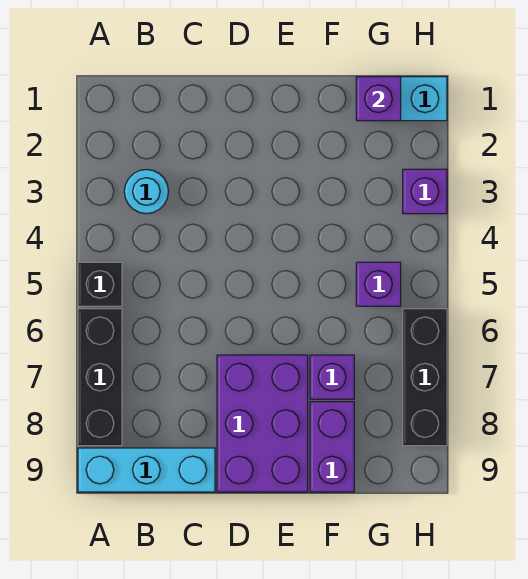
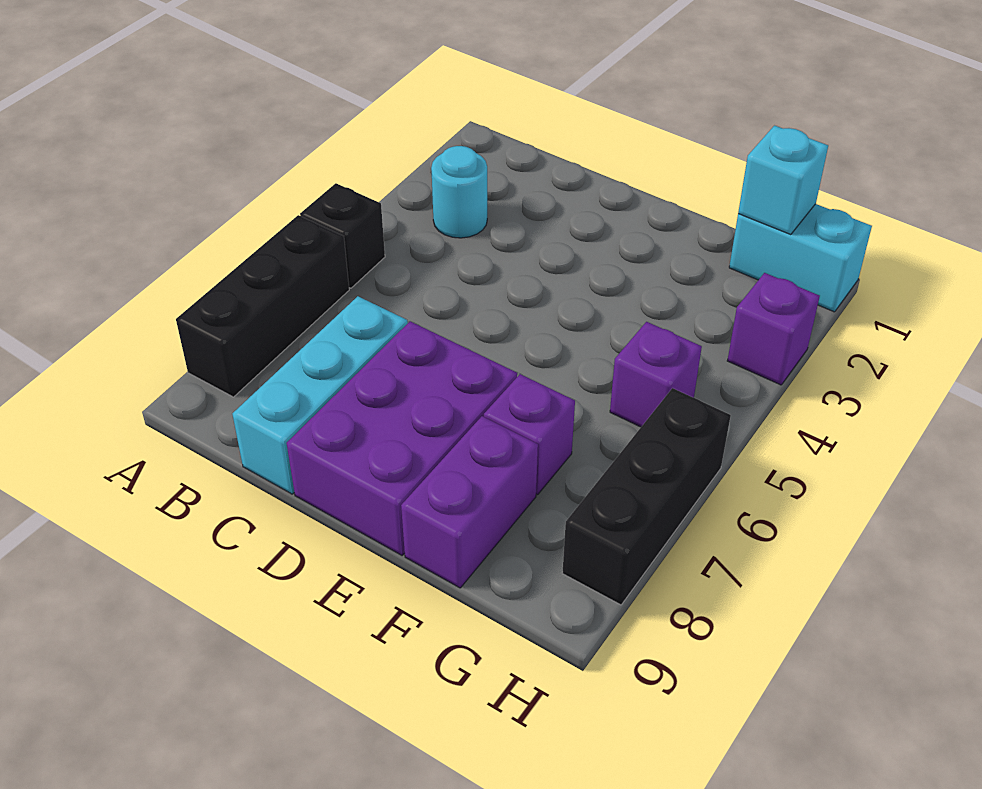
cyan brick A9:C9 level 1 -> cyan brick C7:C9 level 1
purple brick G1 level 2 -> cyan brick G1 level 2

